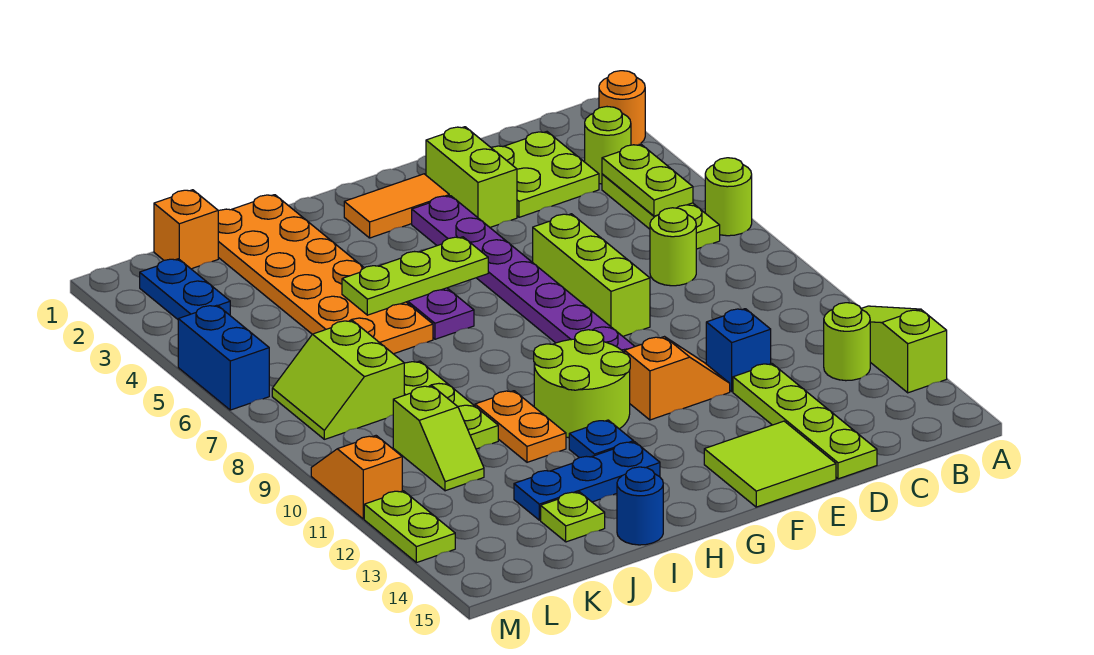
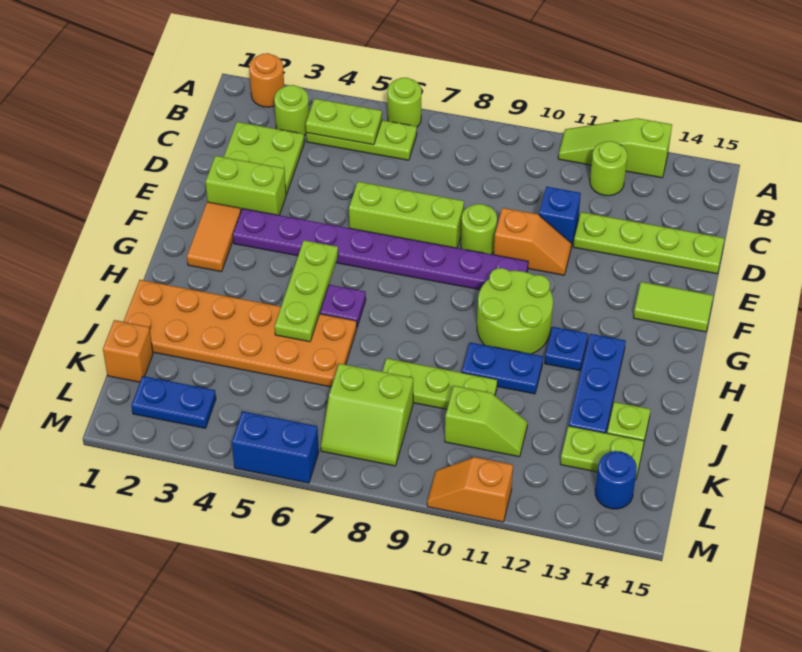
lime round brick C7 level 1 -> lime round brick E9 level 1
orange slope E11:F11 level 1 top F -> orange slope E10:E11 level 1 top 10
lime tile E14:F15 level 1 -> lime tile F14:F15 level 1
orange plate I10:I11 level 1 -> blue plate I10:I11 level 1
blue round brick I15 level 1 -> blue round brick L14 level 1
lime plate M12:M13 level 1 -> lime plate K13:K14 level 1

